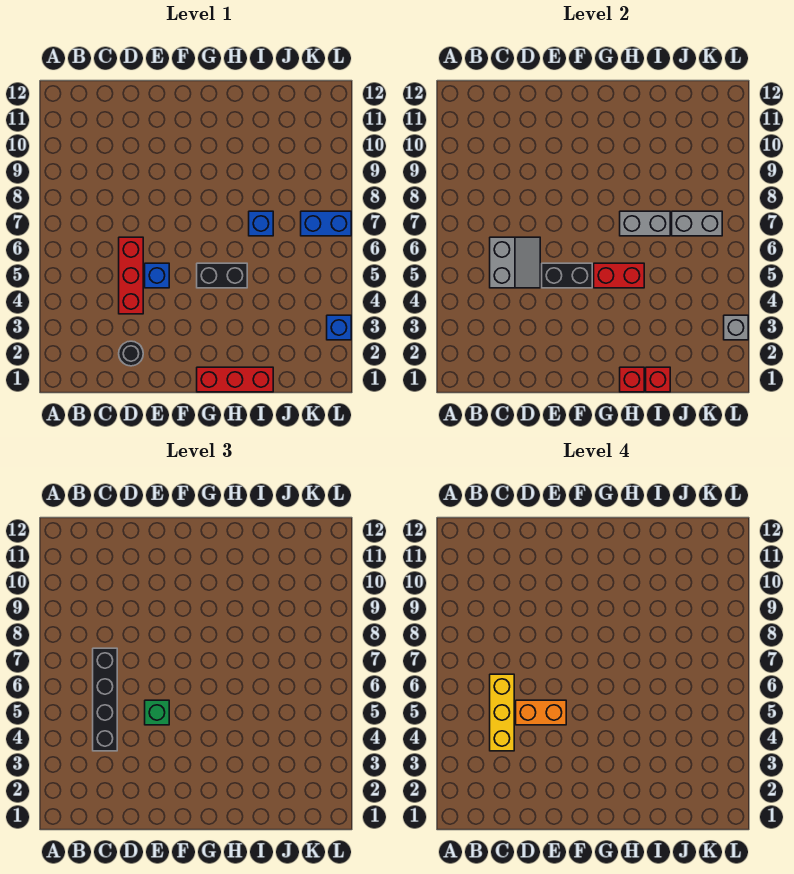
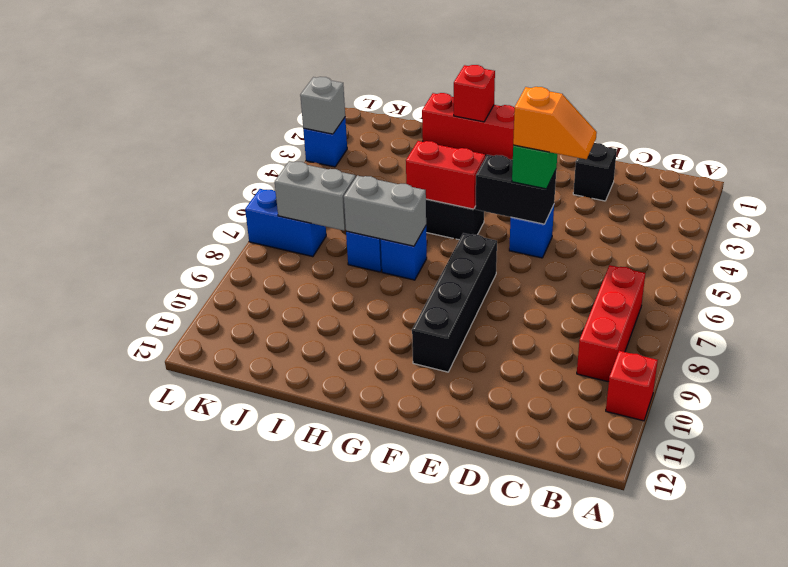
black brick C4:C7 level 3 -> black brick F7:F10 level 1
yellow brick C4:C6 level 4 -> none
grey slope C5:D6 level 2 top C -> none
black round brick D2 level 1 -> black brick D2 level 1
red brick D4:D6 level 1 -> red brick B7:B9 level 1
orange brick D5:E5 level 4 -> orange slope D5:E5 level 4 top E
none -> blue brick H7 level 1
red brick I1 level 2 -> red brick A10 level 1

